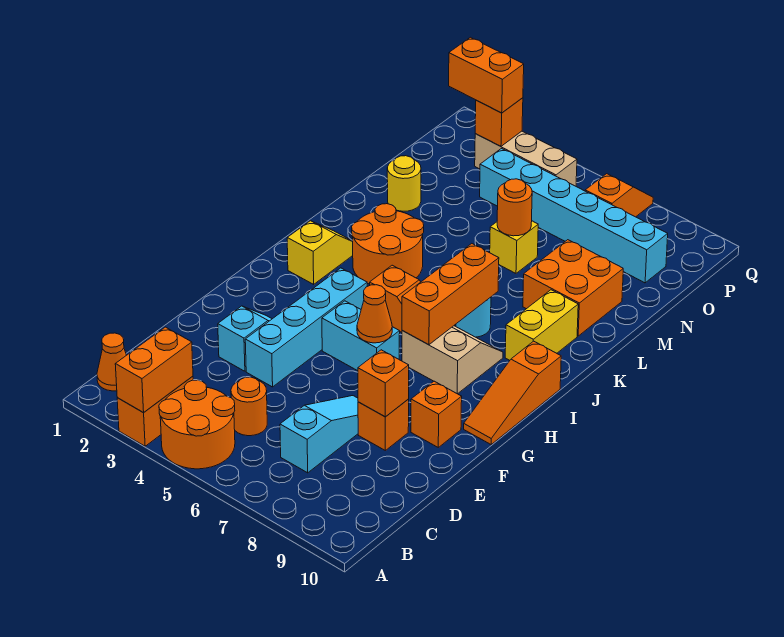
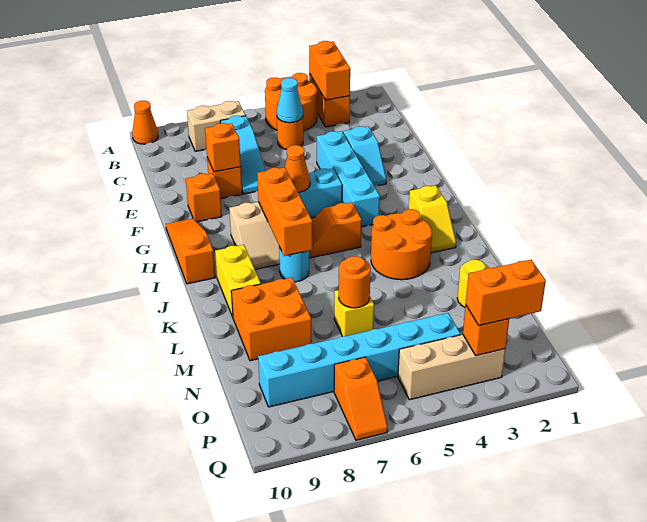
orange cone B1 level 1 -> orange cone A10 level 1
none -> tan brick B7:B8 level 1
none -> cyan cone C5 level 2

